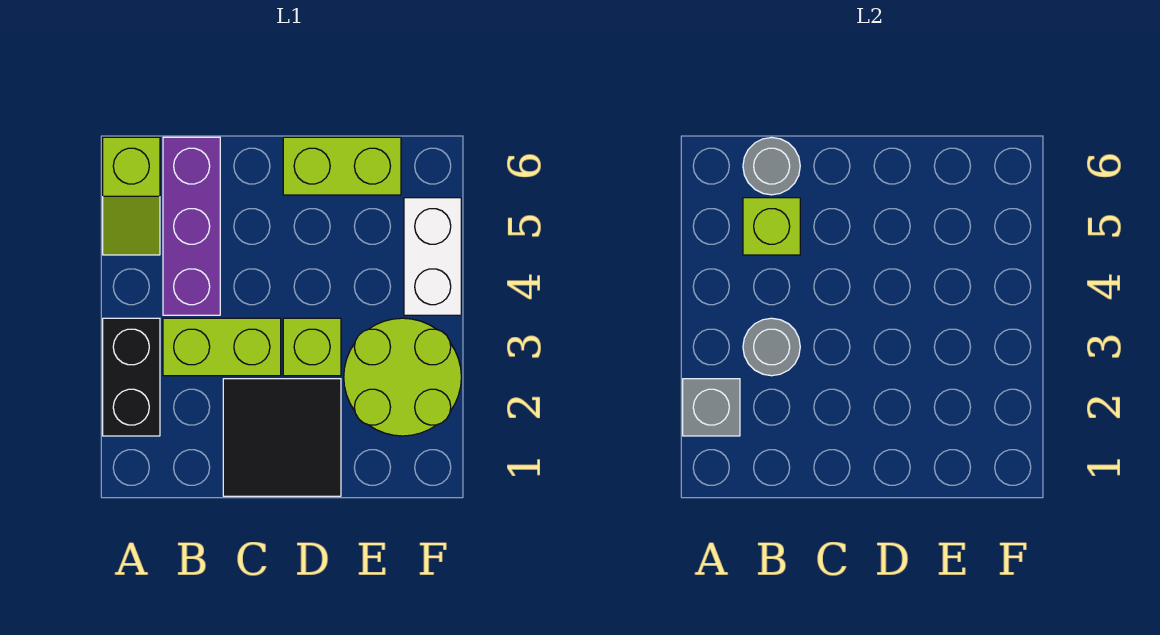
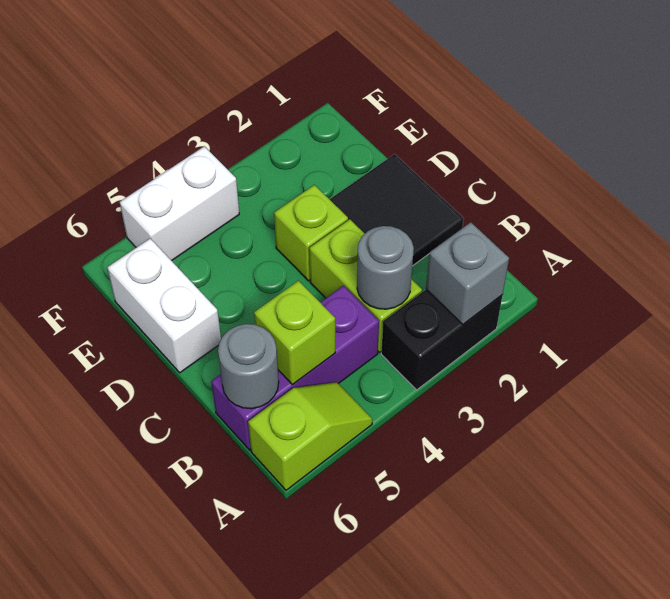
lime brick D6:E6 level 1 -> white brick D6:E6 level 1
lime round brick E2:F3 level 1 -> none

